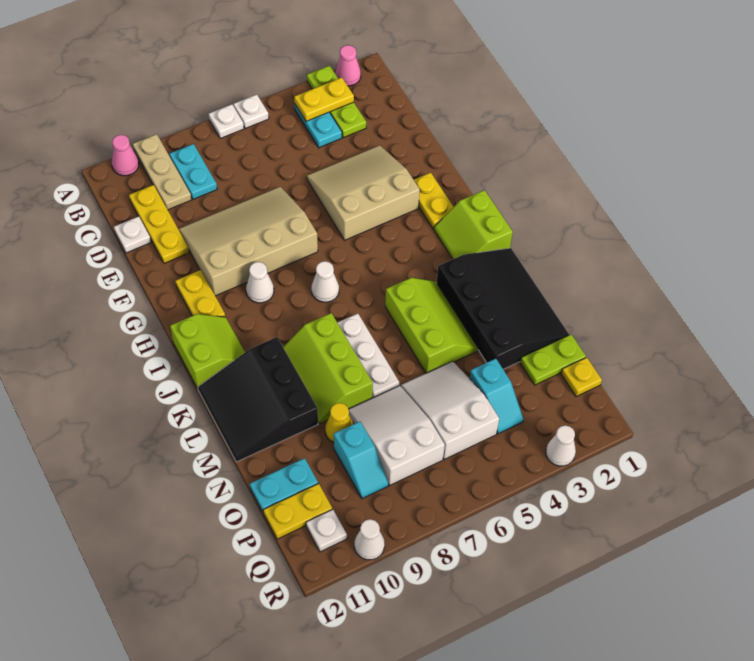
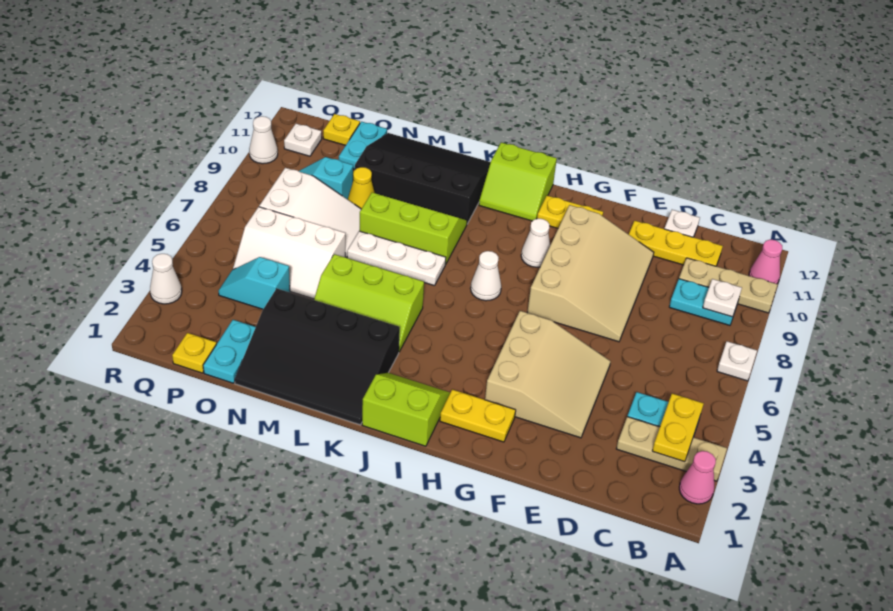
lime plate A3:C3 level 1 -> tan plate A3:C3 level 1
white plate A6 level 1 -> white plate B9 level 2
black slope K10:M12 level 1 top 10 -> black slope K10:N12 level 1 top 10
white slope N5:P6 level 1 top P -> white slope N5:P6 level 1 top 6
lime plate O1:O2 level 1 -> cyan plate O1:O2 level 1
yellow plate P11:P12 level 1 -> yellow plate P12 level 1

